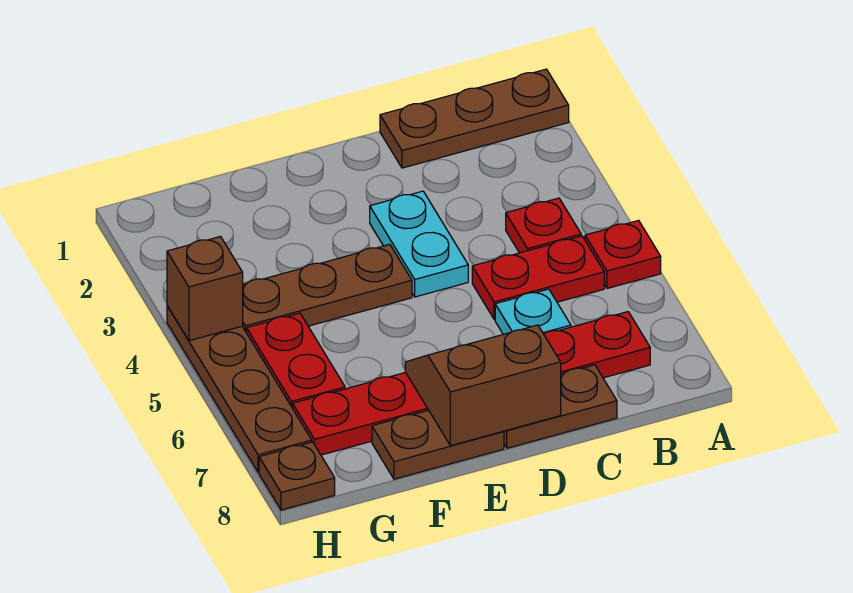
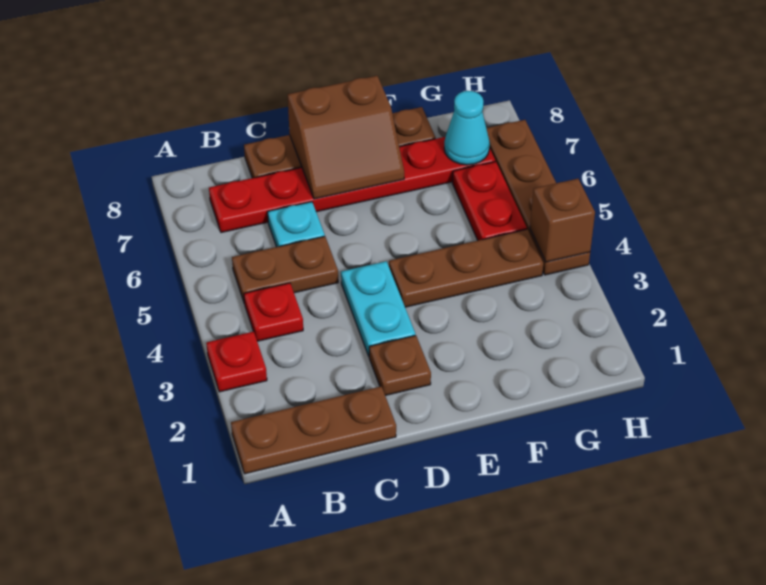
red plate A5 level 1 -> red plate A3 level 1
red plate B5:C5 level 1 -> brown plate B5:C5 level 1
none -> cyan cone G7 level 2
brown plate H8 level 1 -> brown plate D2 level 1

